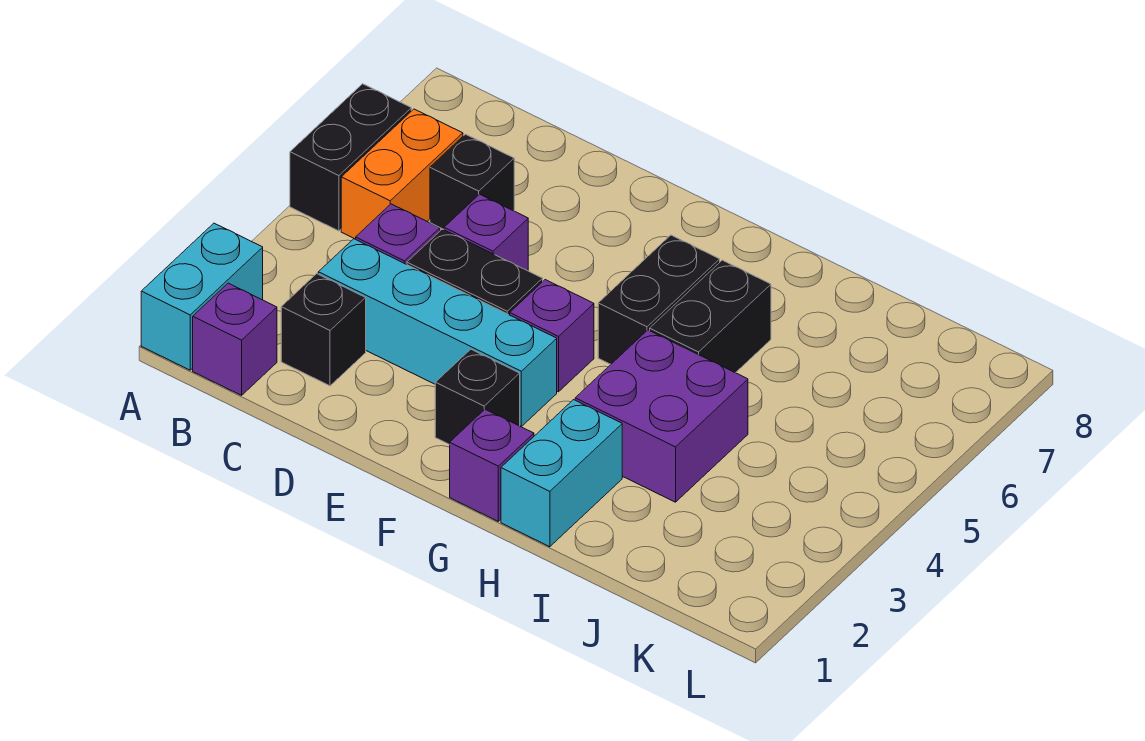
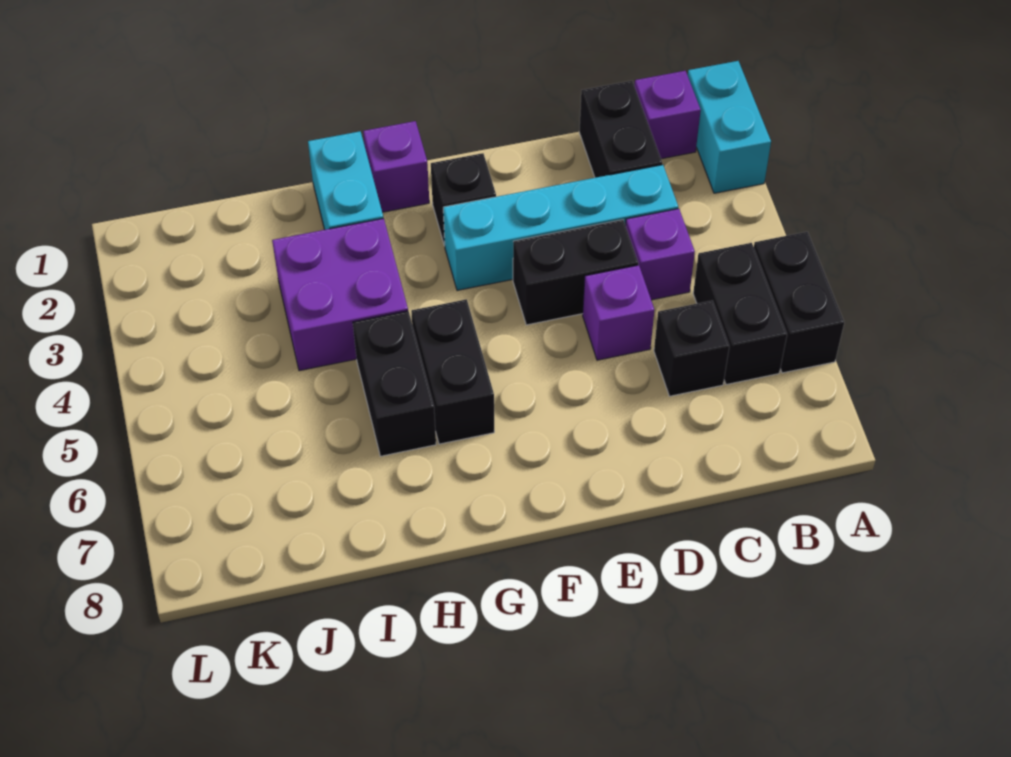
orange brick B5:B6 level 1 -> black brick B5:B6 level 1
black brick C2 level 1 -> black brick C1:C2 level 1
purple brick F4 level 1 -> none

